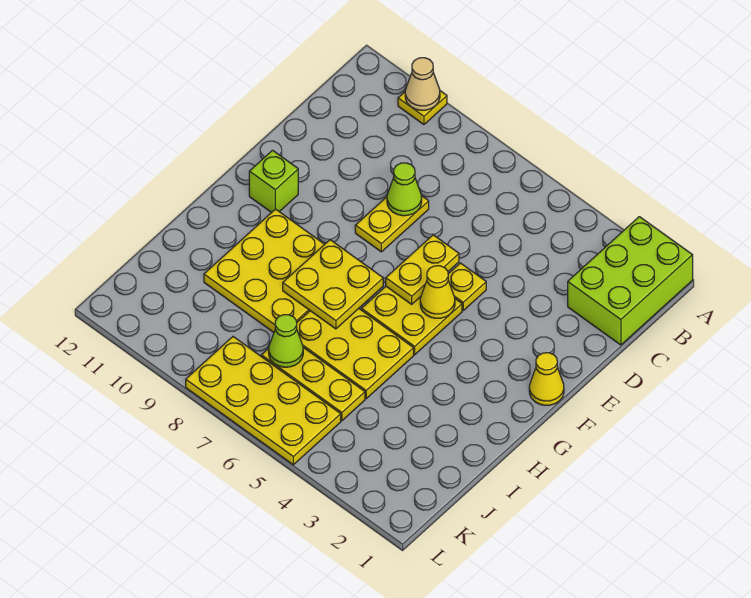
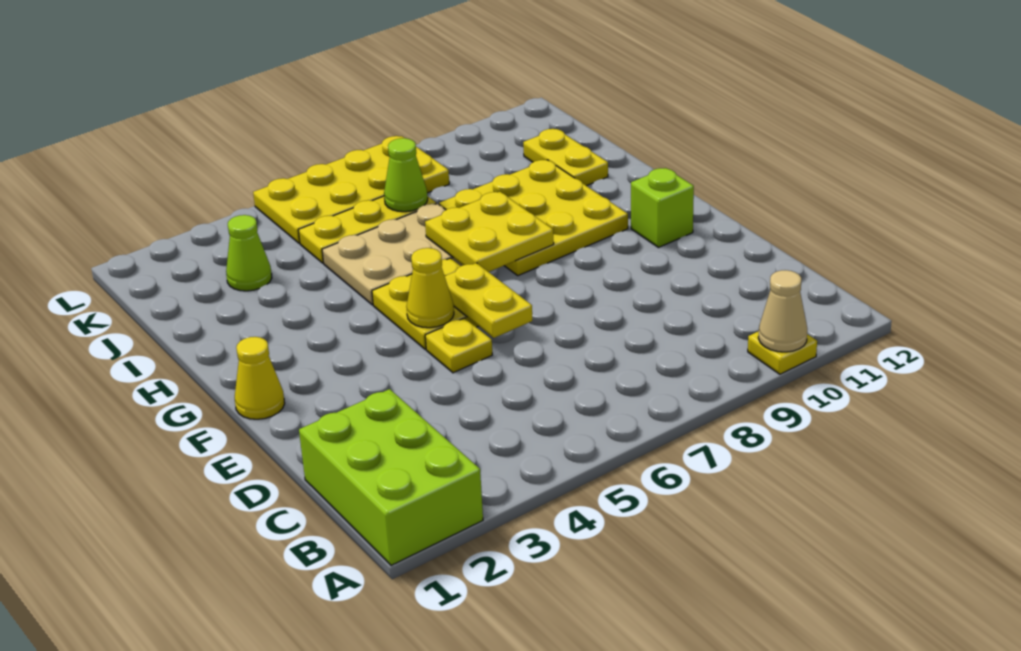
yellow plate D8:E8 level 1 -> yellow plate I11:J11 level 1
lime cone D8 level 2 -> lime cone J3 level 1
yellow plate H5:I7 level 1 -> tan plate H5:I7 level 1

